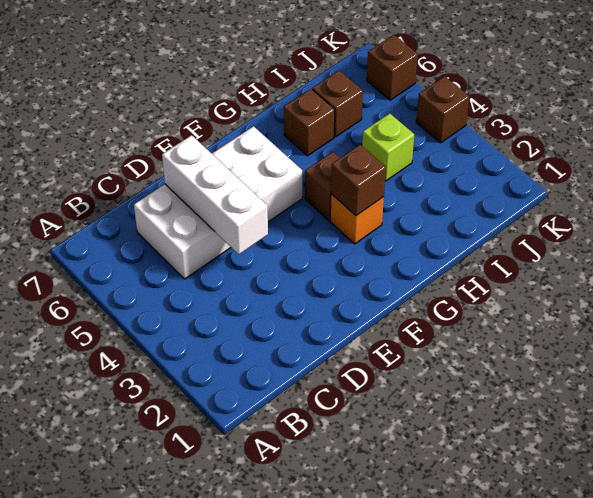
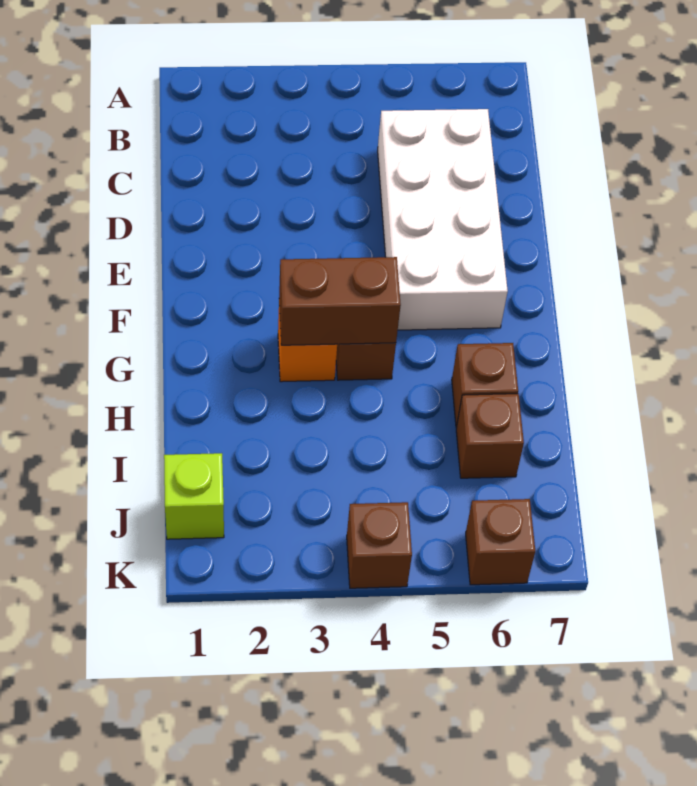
white brick D4:D6 level 2 -> none
brown brick G3 level 2 -> brown brick G3:G4 level 2
lime brick I4 level 1 -> lime brick J1 level 1

